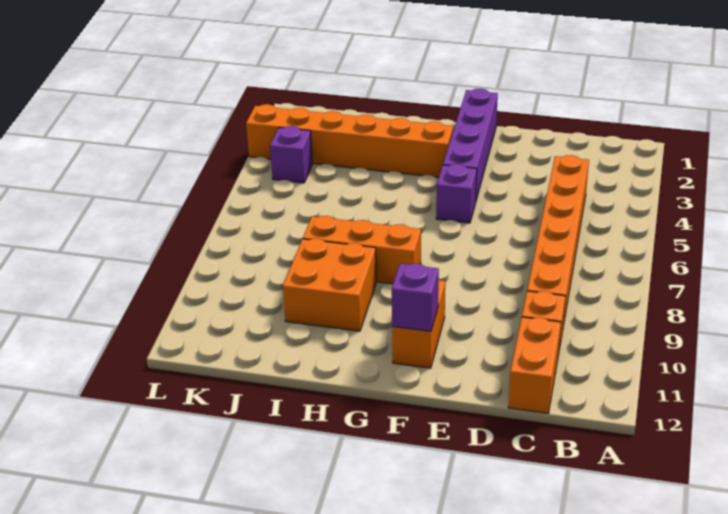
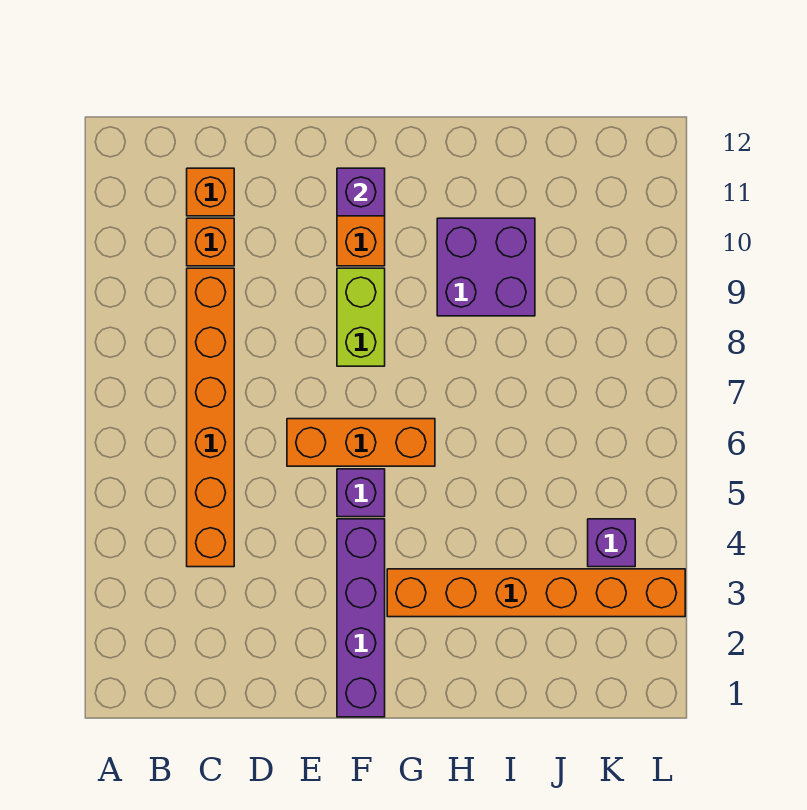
orange brick C11:C12 level 1 -> orange brick C11 level 1
none -> lime brick F8:F9 level 1
orange brick G8:I8 level 1 -> orange brick E6:G6 level 1
orange brick H9:I10 level 1 -> purple brick H9:I10 level 1

